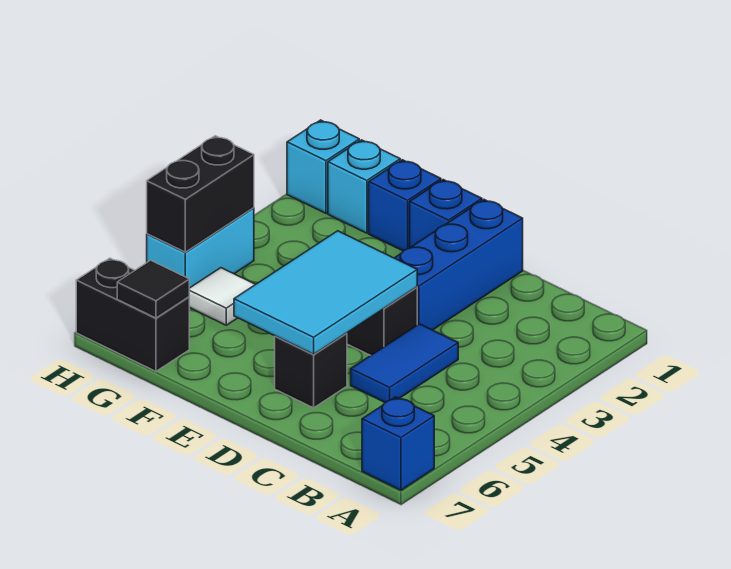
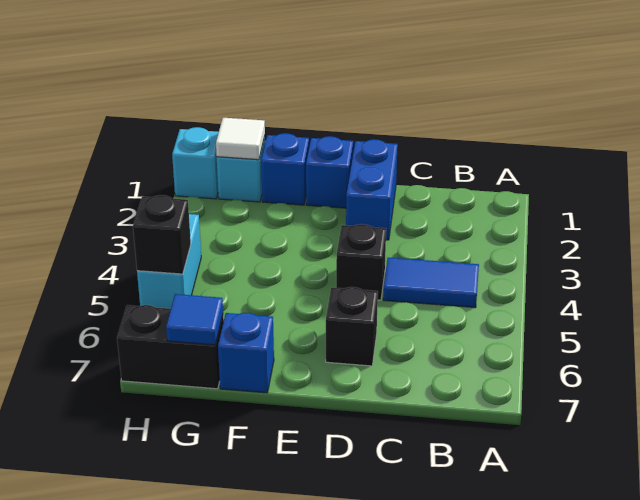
blue brick A7 level 1 -> blue brick F7 level 1
blue tile C4:C5 level 1 -> blue tile B4:C4 level 1
blue brick D1:D3 level 1 -> blue brick D1:D2 level 1
cyan tile D4:E6 level 2 -> none
white tile G5 level 1 -> white tile G1 level 2
black tile G7 level 2 -> blue tile G7 level 2
black brick H4:H5 level 2 -> black brick H5 level 2

